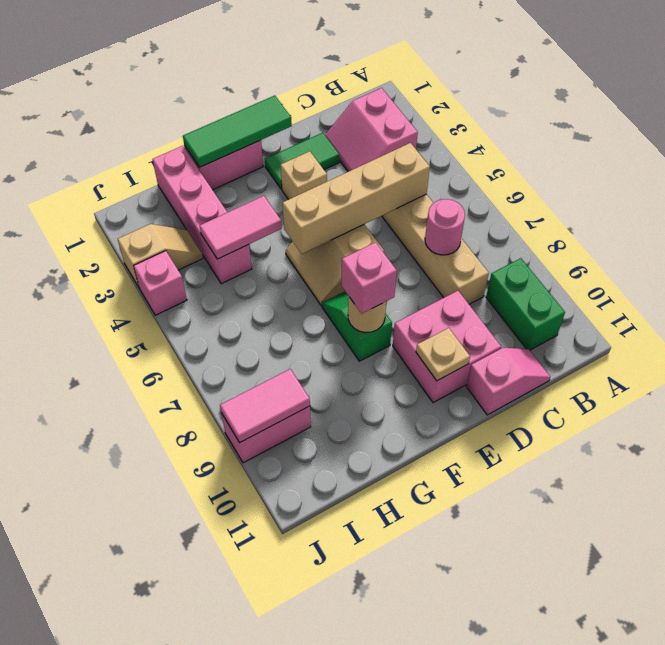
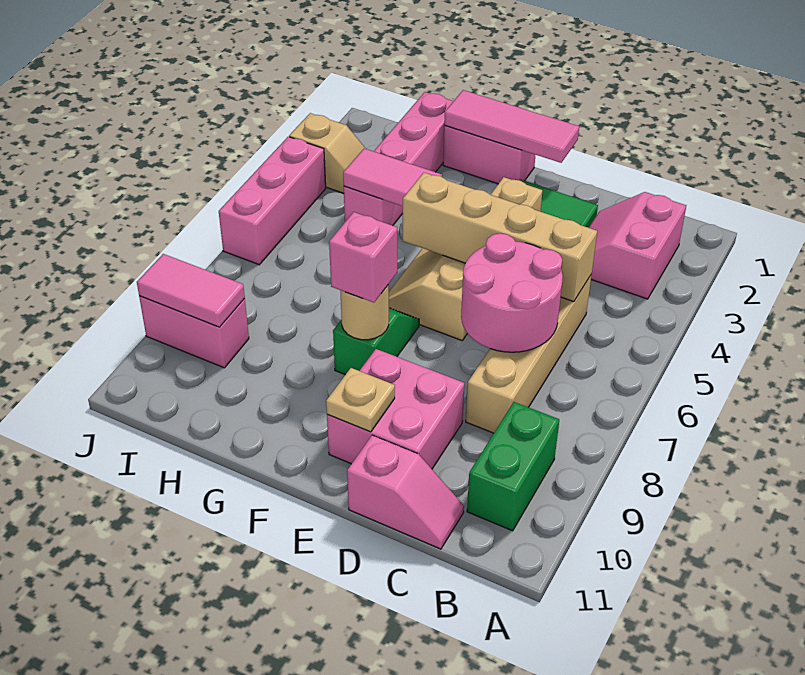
pink round brick C7 level 2 -> pink round brick C6:D7 level 2
green tile E1:G1 level 2 -> pink tile E1:G1 level 2
pink brick J4 level 1 -> pink brick J4:J6 level 1

